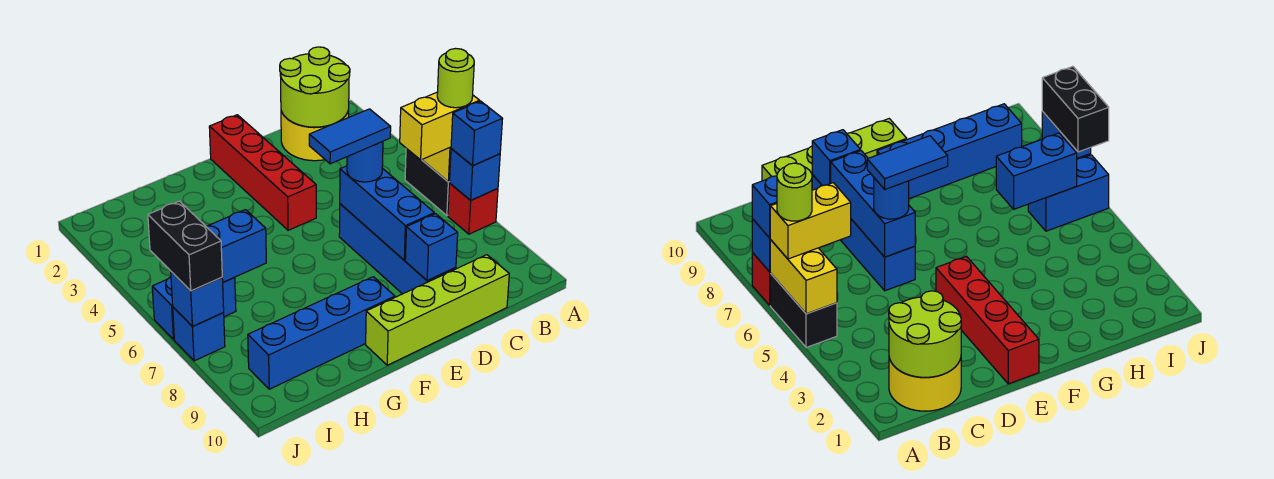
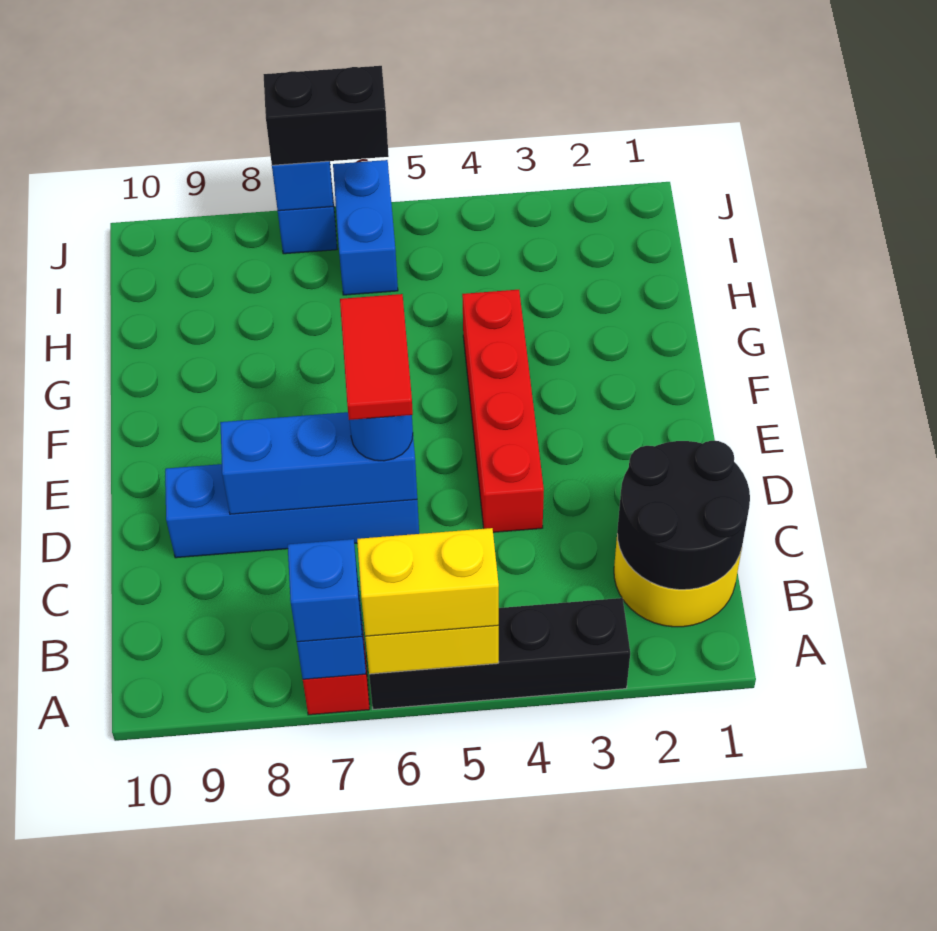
black brick A5:A6 level 1 -> black brick A3:A6 level 1
yellow brick A6:B6 level 3 -> yellow brick A5:A6 level 3
lime round brick A6 level 4 -> none
lime round brick B1:C2 level 2 -> black round brick B1:C2 level 2
lime brick C10:F10 level 1 -> none
blue tile D6:E6 level 4 -> red tile D6:E6 level 4
blue brick D9 level 2 -> none
red brick E1:E4 level 1 -> red brick D4:G4 level 1
blue brick F9:I9 level 1 -> none
blue brick H6:I6 level 2 -> none

